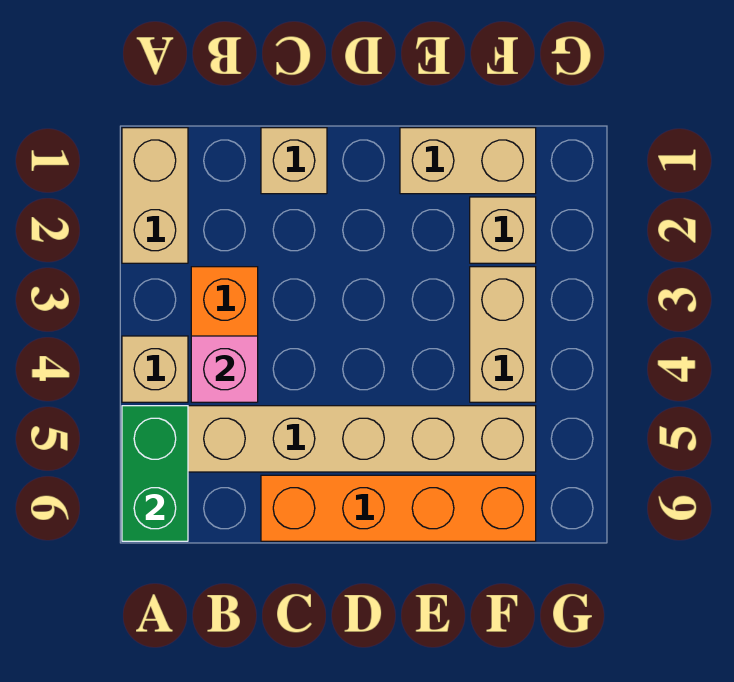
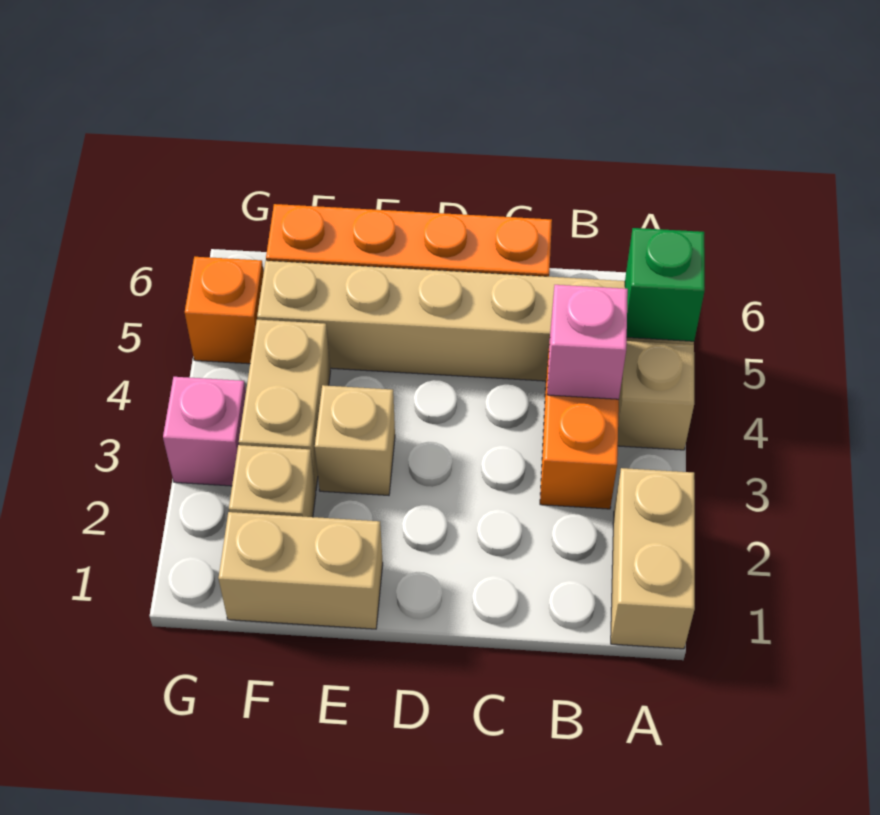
green brick A5:A6 level 2 -> green brick A5 level 2
tan brick C1 level 1 -> tan brick E3 level 1
none -> pink brick G3 level 1
none -> orange brick G5 level 1

